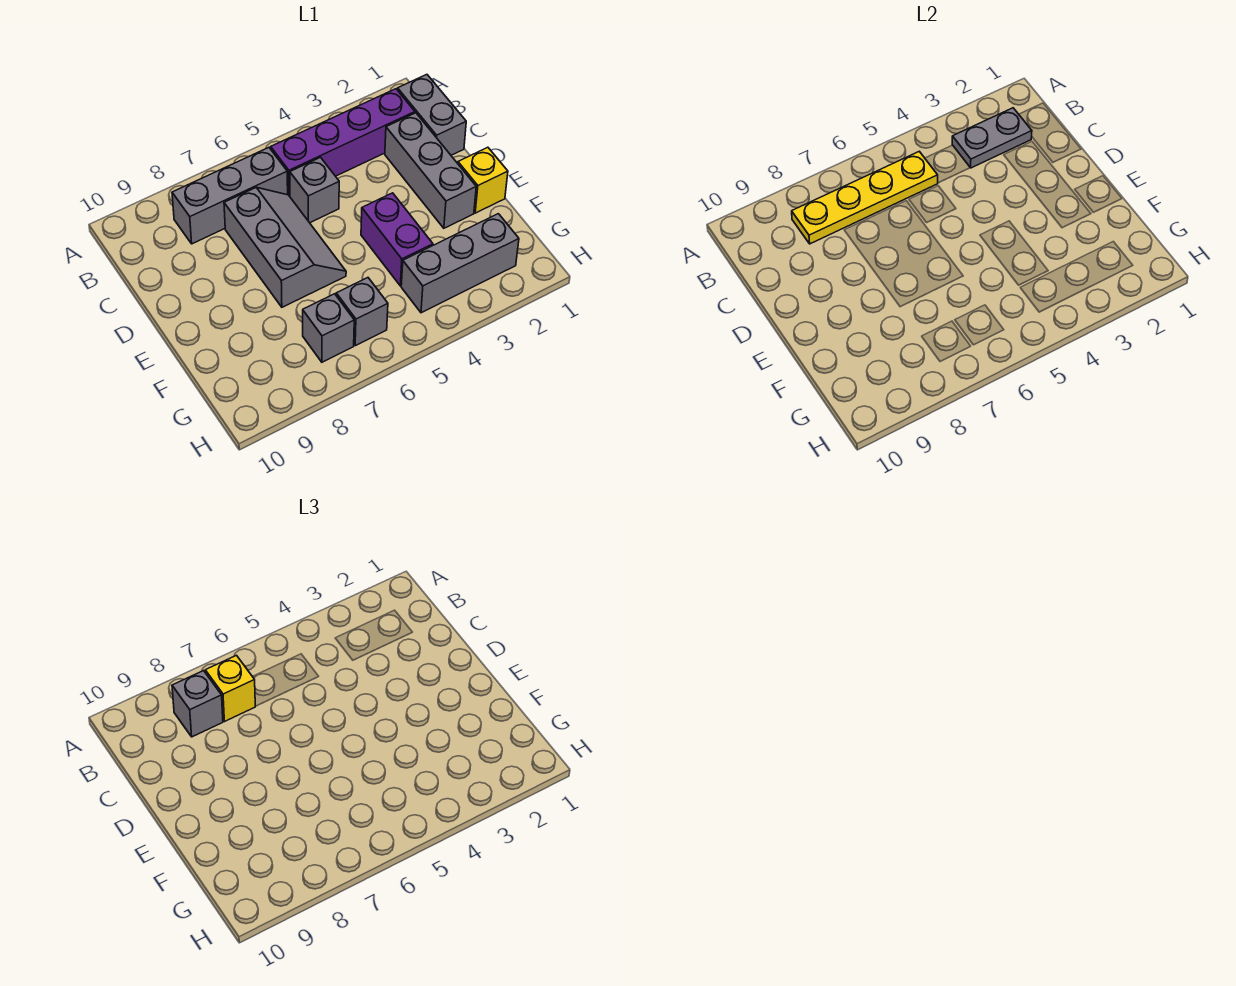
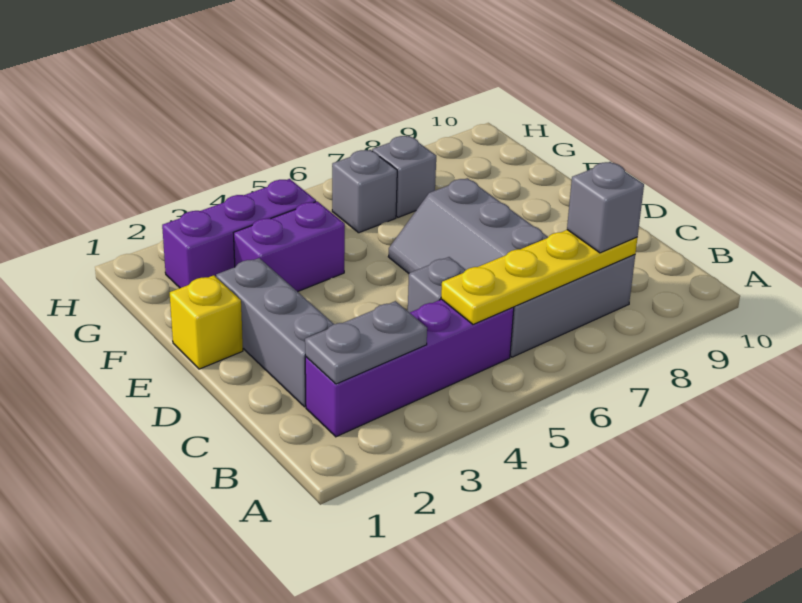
grey brick B1:C1 level 1 -> none
yellow brick B7 level 3 -> none
purple brick E4:F4 level 1 -> purple brick F3:F4 level 1
grey brick G2:G4 level 1 -> purple brick G2:G4 level 1

